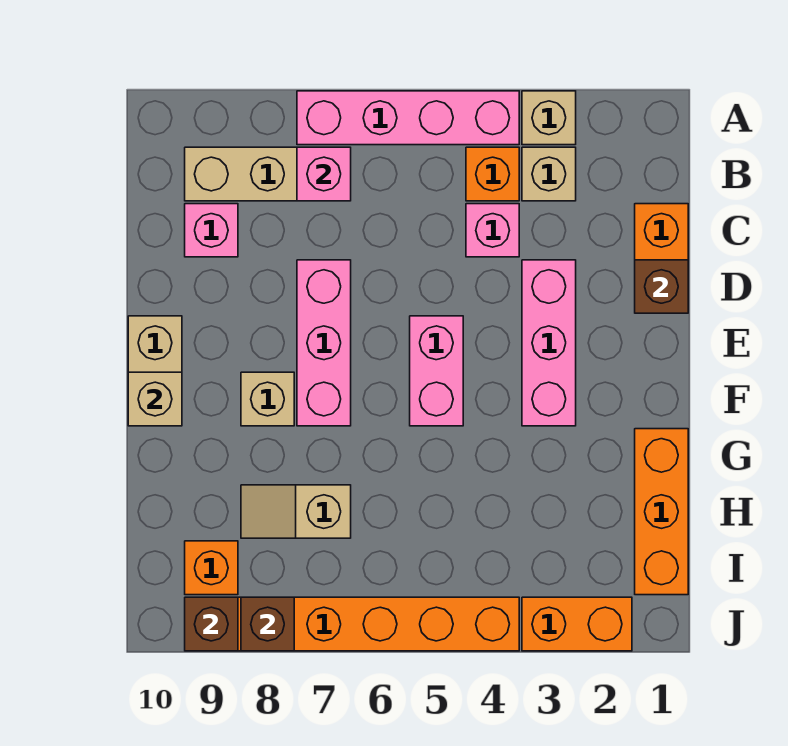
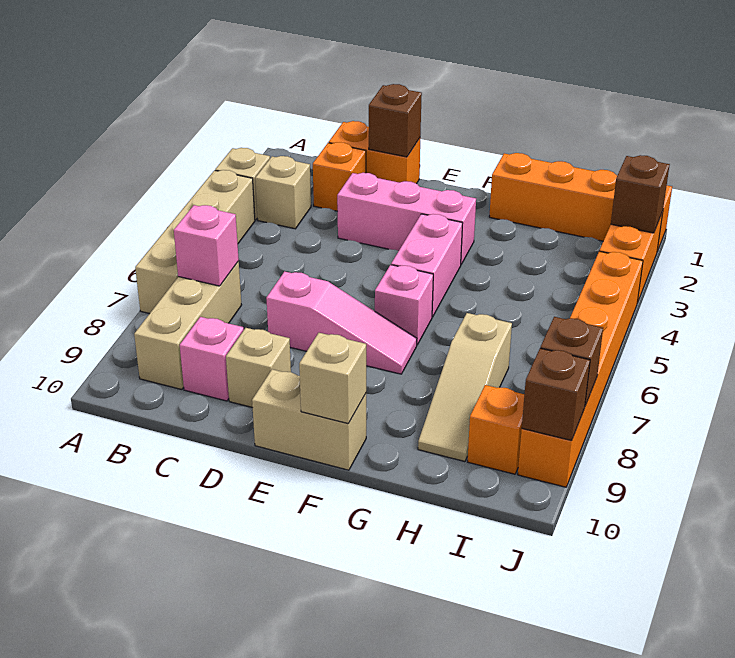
pink brick A4:A7 level 1 -> tan brick A4:A7 level 1
orange brick B4 level 1 -> orange brick C2 level 1
pink brick C4 level 1 -> pink brick F6 level 1
pink brick D7:F7 level 1 -> pink slope D7:F7 level 1 top D
pink brick E5:F5 level 1 -> pink brick F4:F5 level 1
tan brick F8 level 1 -> tan brick D9 level 1
orange brick G1:I1 level 1 -> orange brick G1:J1 level 1
tan slope H7:H8 level 1 top 7 -> tan slope H7:H9 level 1 top 7
none -> brown brick J2 level 2

